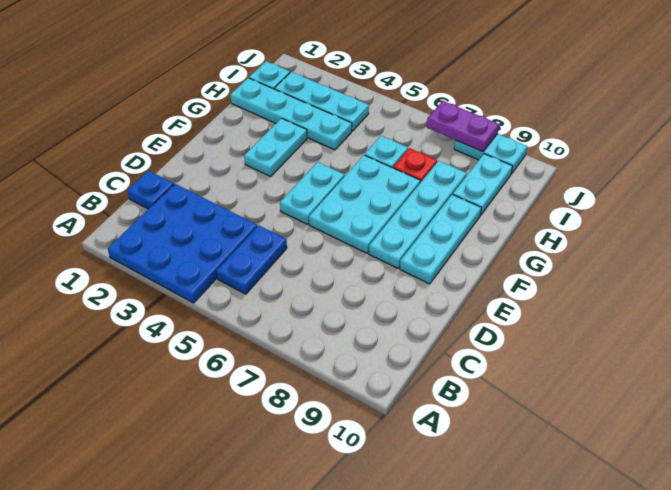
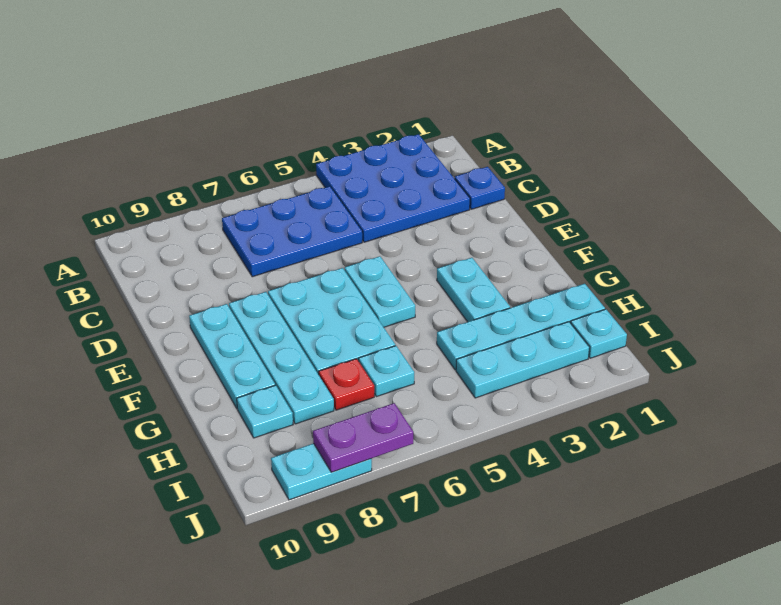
blue plate B5:C5 level 1 -> blue plate B5:C7 level 1
cyan plate H9:I9 level 1 -> cyan plate H9 level 1

